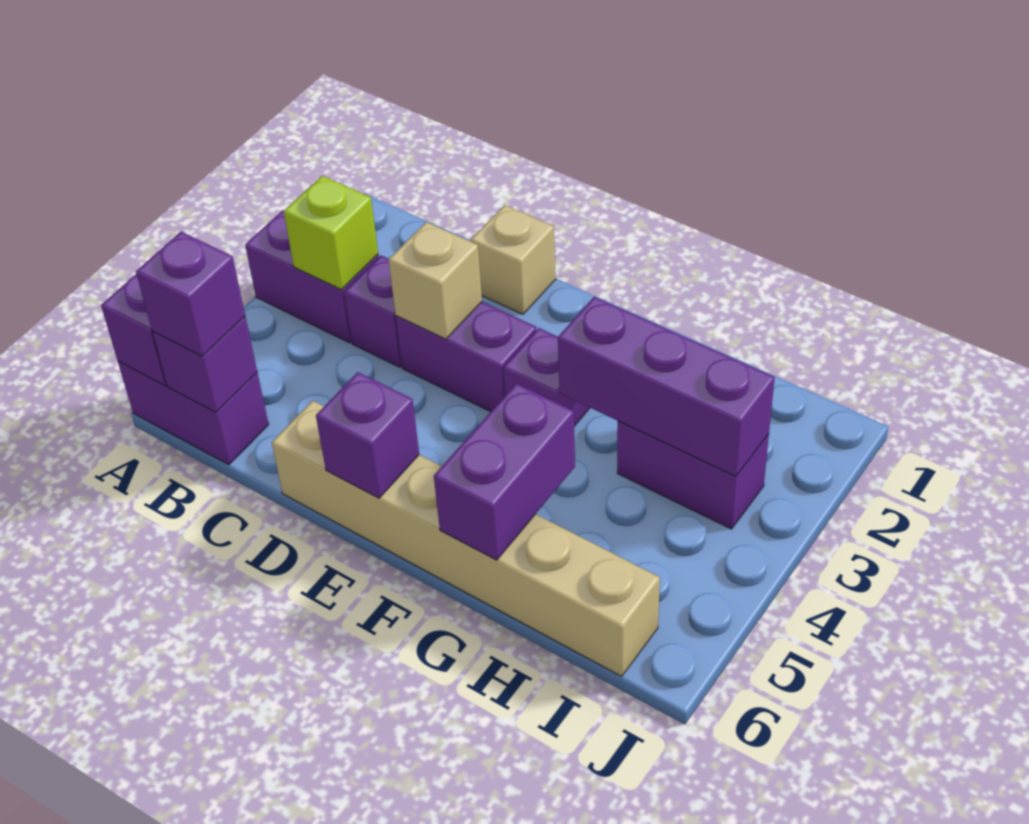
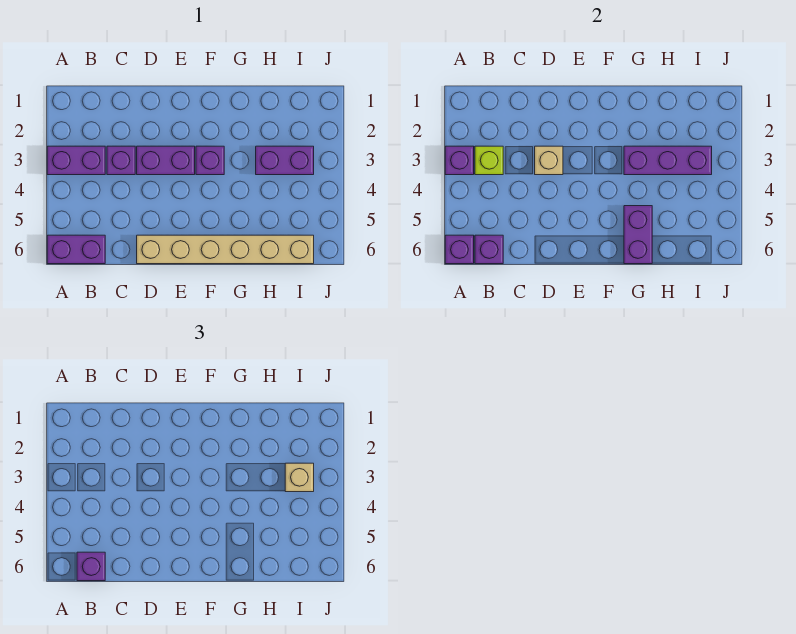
tan brick D1 level 1 -> tan brick I3 level 3
purple brick E6 level 2 -> purple brick A3 level 2

